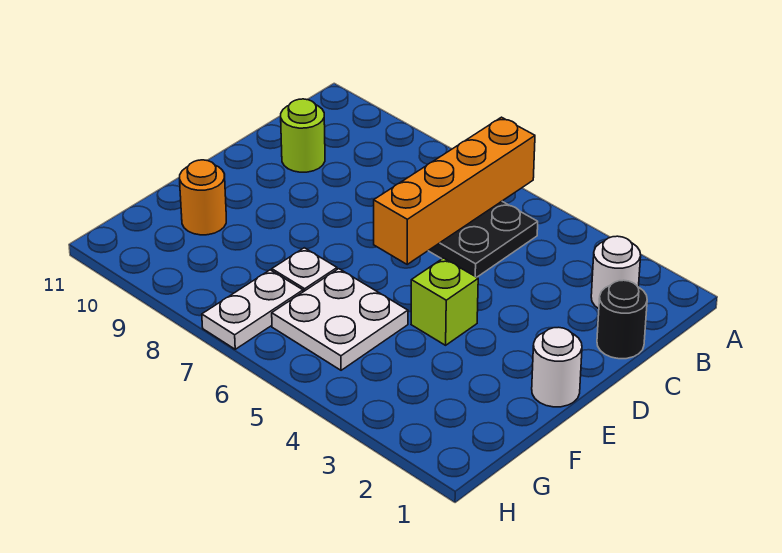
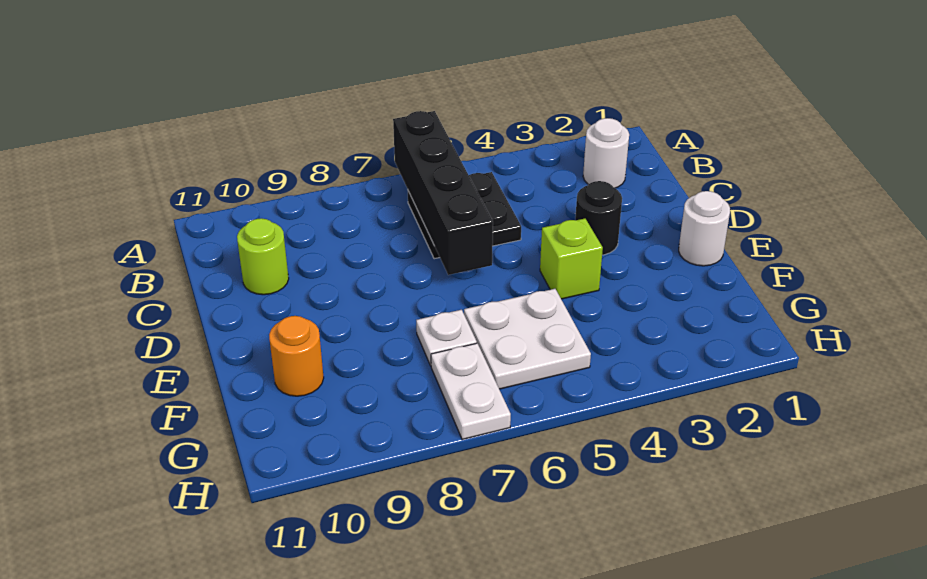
orange brick A6:D6 level 2 -> black brick A6:D6 level 2
black round brick C1 level 1 -> black round brick D3 level 1

